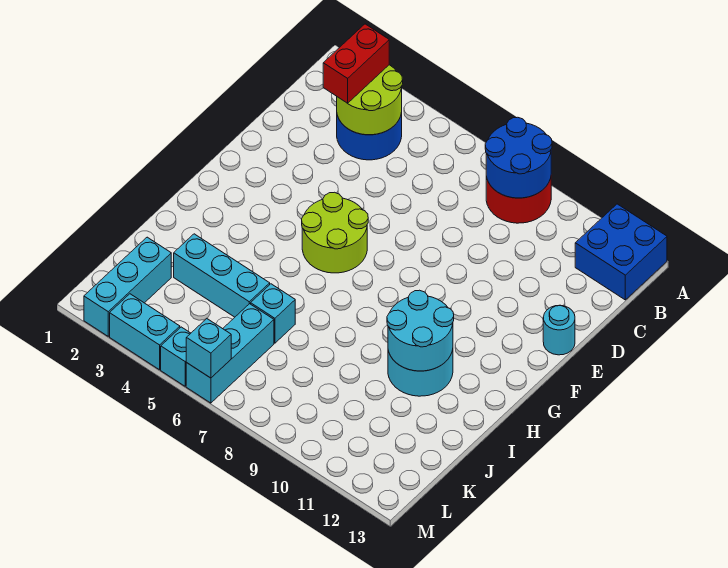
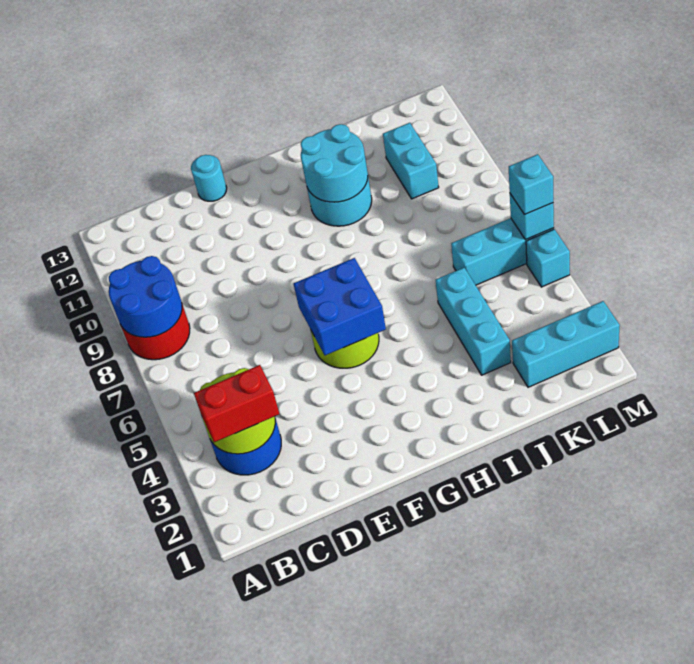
blue brick A12:B13 level 1 -> blue brick F5:G6 level 2
cyan brick J6 level 1 -> cyan brick M6 level 3
cyan brick M3:M4 level 1 -> cyan brick K10:K11 level 1

